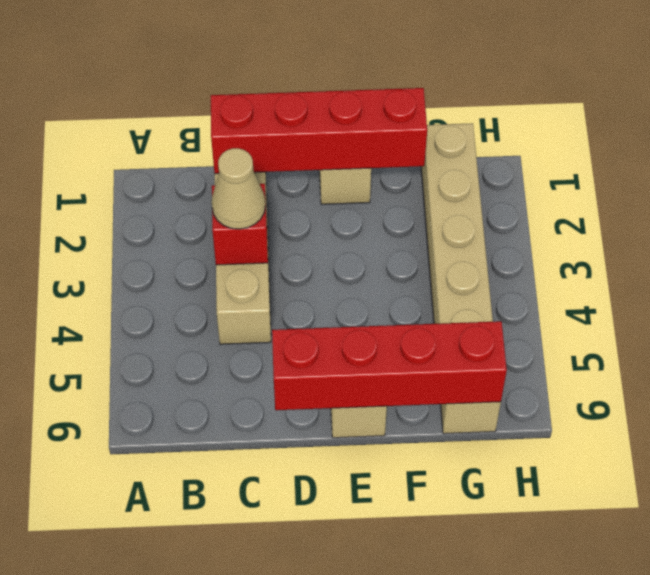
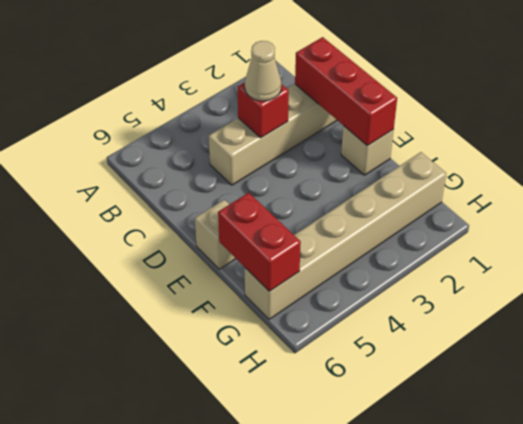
red brick C1:F1 level 2 -> red brick C1:E1 level 2
red brick D6:G6 level 2 -> red brick F6:G6 level 2

